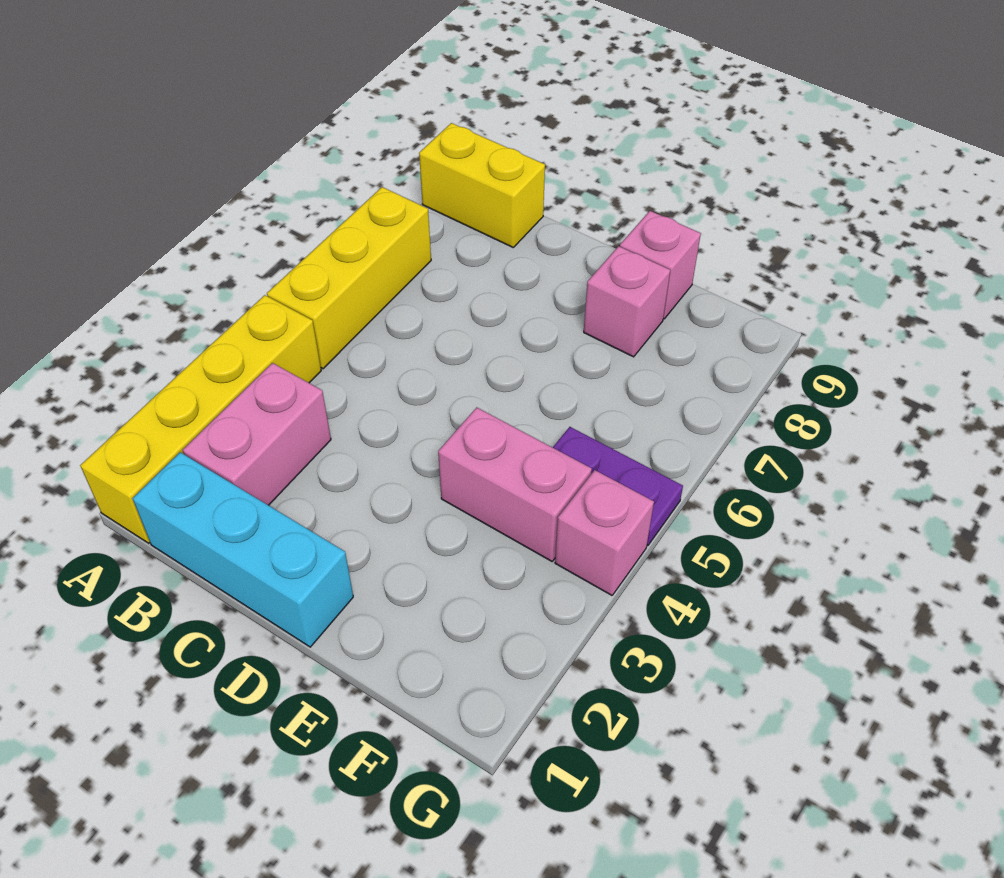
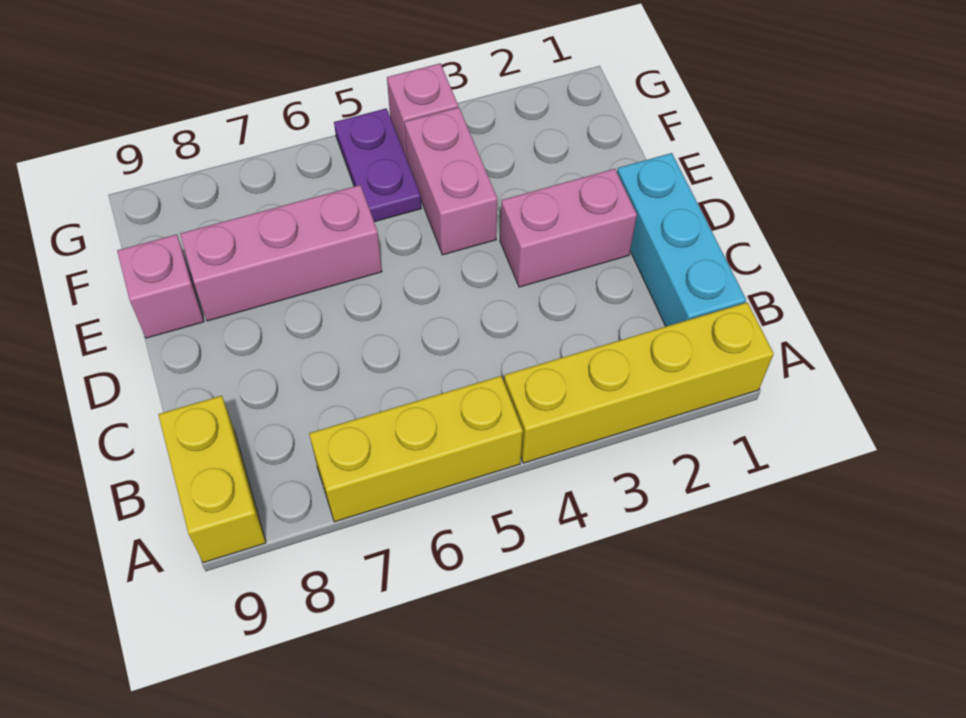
pink brick B2:B3 level 1 -> pink brick D2:D3 level 1
pink brick E8 level 1 -> pink brick E6:E8 level 1

